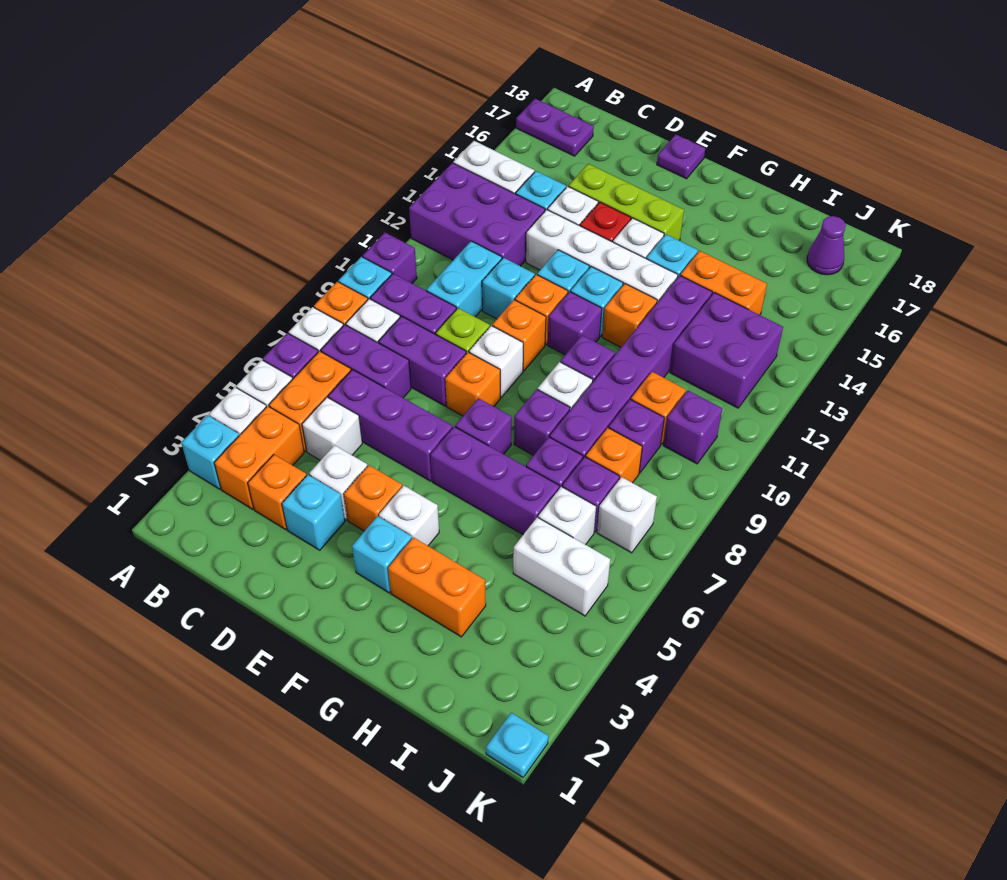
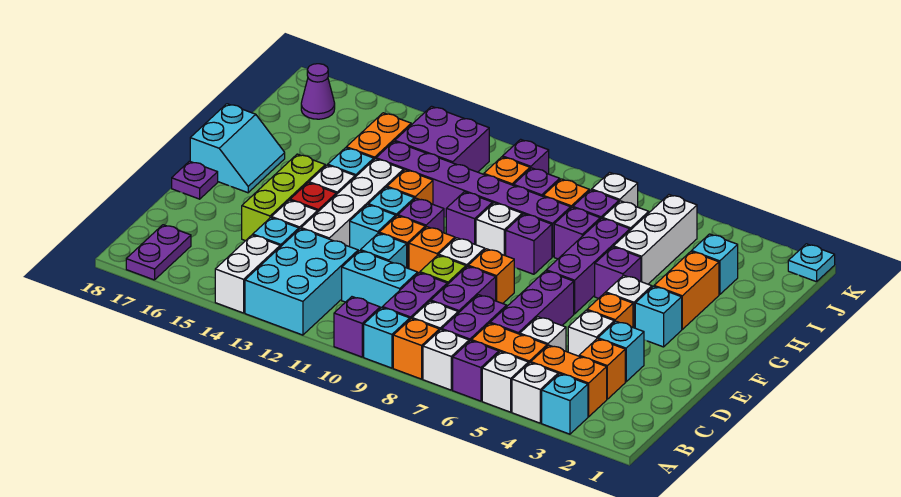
purple brick A12:C13 level 1 -> cyan brick A12:C13 level 1
purple brick F7 level 1 -> purple brick G5 level 1
none -> cyan slope F17:G18 level 1 top 18
none -> cyan brick I3 level 1
white brick I5:J5 level 1 -> white brick H5:J5 level 1

